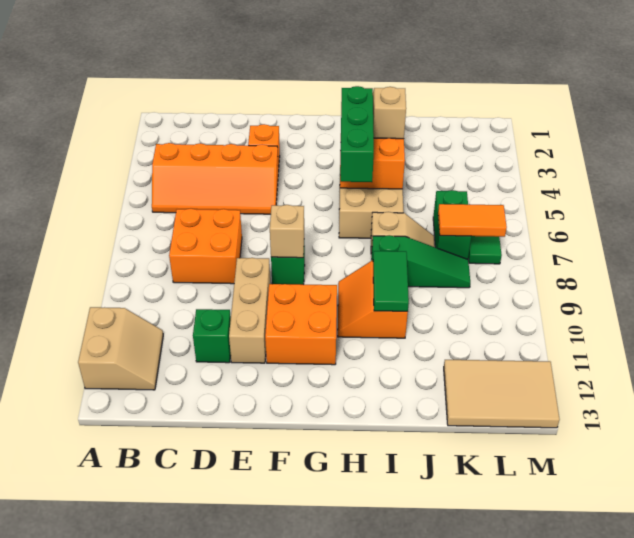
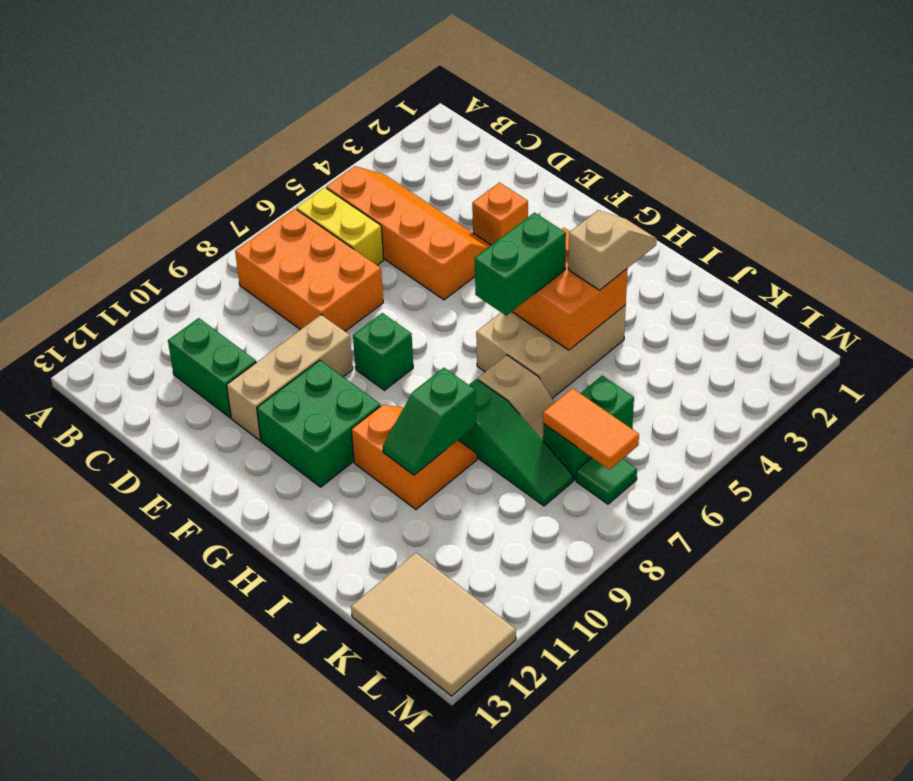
tan slope A11:B12 level 1 top A -> none
orange slope B4:E5 level 1 top 4 -> orange slope B4:E5 level 1 top 5
none -> yellow brick B6:C6 level 1
orange brick C7:D8 level 1 -> orange brick B7:D8 level 1
green brick D11 level 1 -> green brick C11:D11 level 1
tan brick F8 level 2 -> none
orange brick F10:G11 level 1 -> green brick F10:G11 level 1
green brick H4:H6 level 3 -> green brick H5:H6 level 3
orange slope H9:I10 level 1 top I -> orange slope H9:I10 level 1 top 10
green tile I9:I10 level 2 -> green slope I9:I10 level 2 top 9

